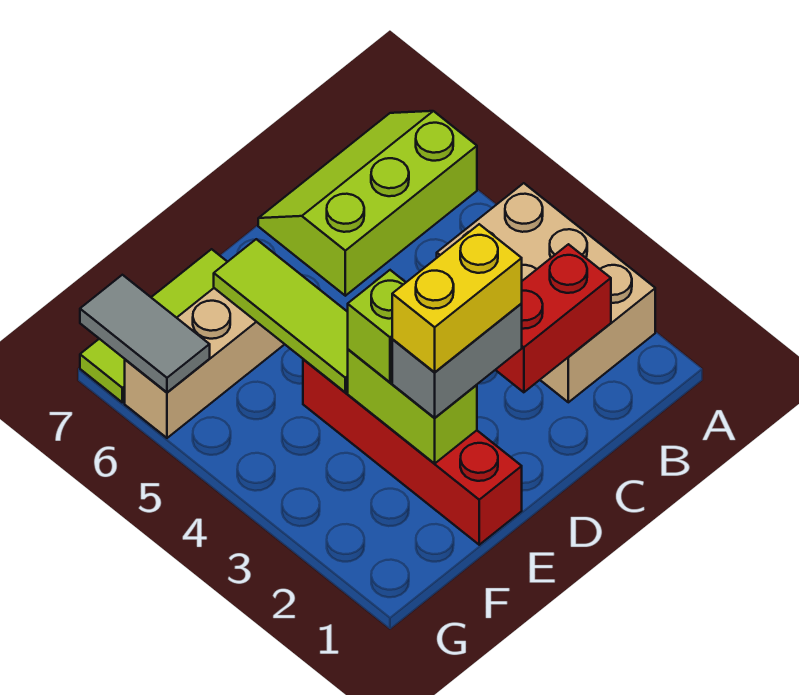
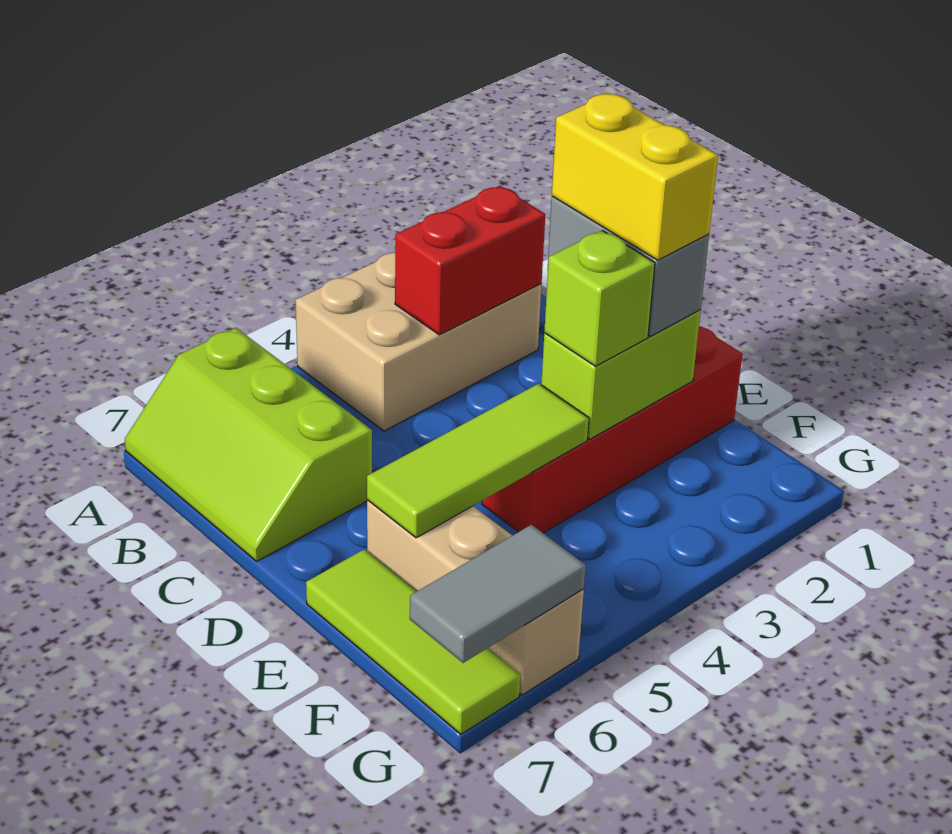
red brick B2:C2 level 2 -> red brick B2:B3 level 2

